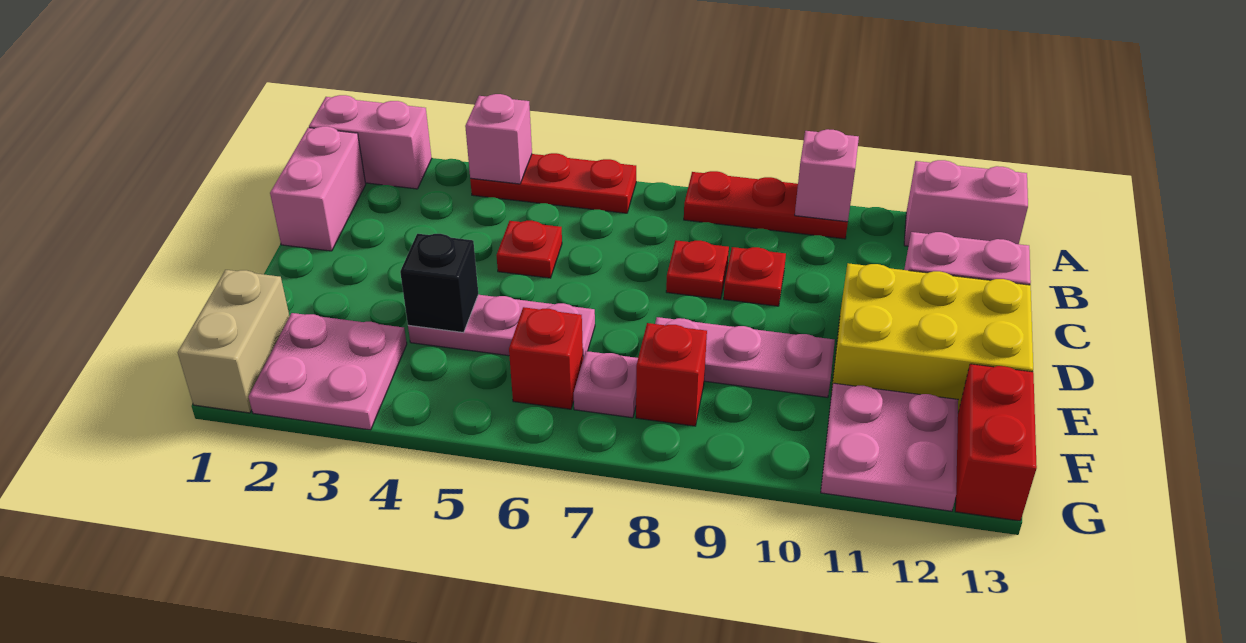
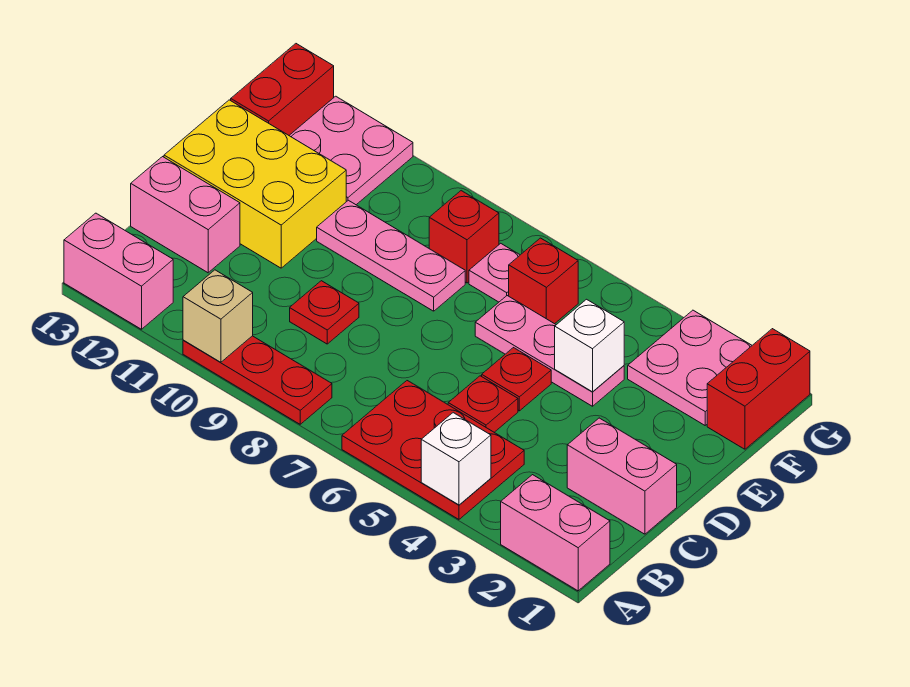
red plate A4:A6 level 1 -> red plate A4:B6 level 1
pink brick A4 level 2 -> white brick A4 level 2
pink brick A10 level 2 -> tan brick A10 level 2
pink brick B1:C1 level 1 -> pink brick C1:C2 level 1
red plate C8 level 1 -> red plate D5 level 1
black brick E4 level 2 -> white brick E4 level 2
tan brick F1:G1 level 1 -> red brick F1:G1 level 1

